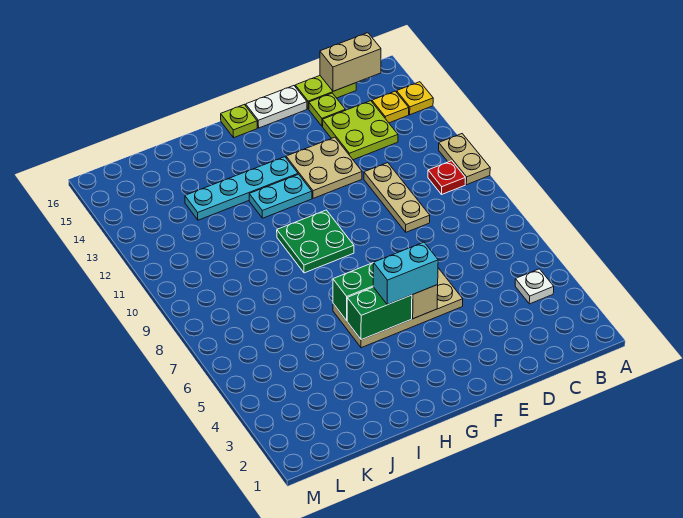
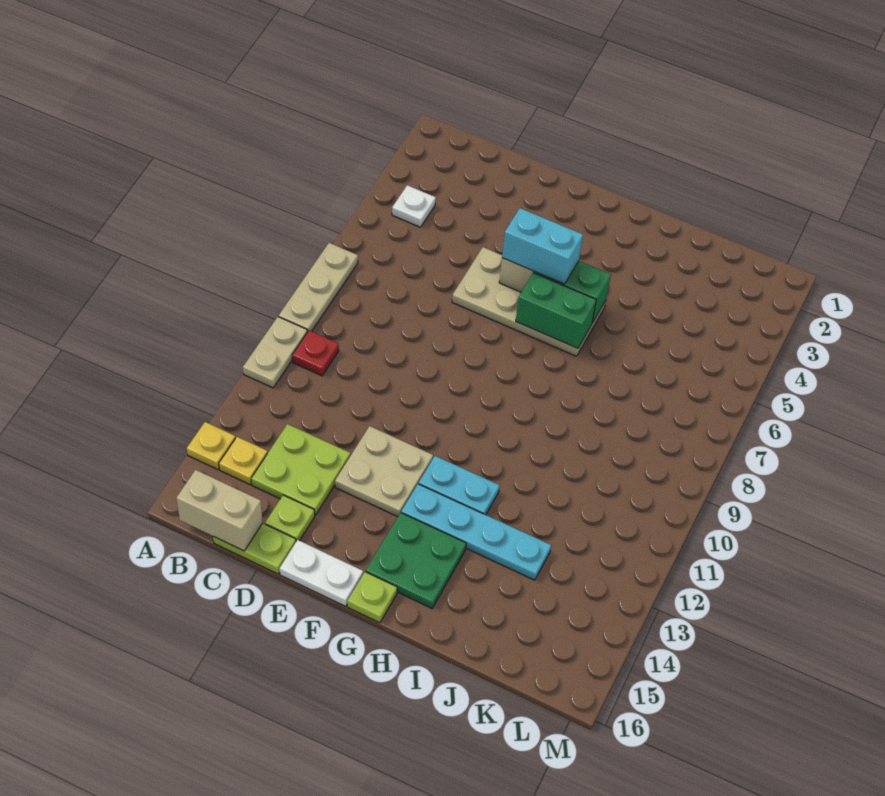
tan plate D9:D11 level 1 -> tan plate A7:A9 level 1
green plate G9:H10 level 1 -> green plate G14:H15 level 1

